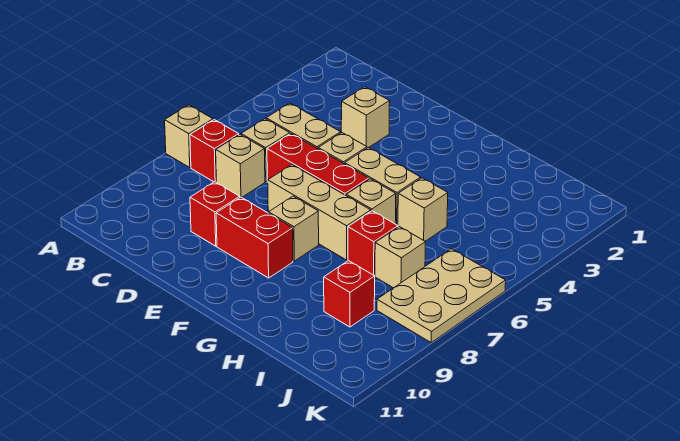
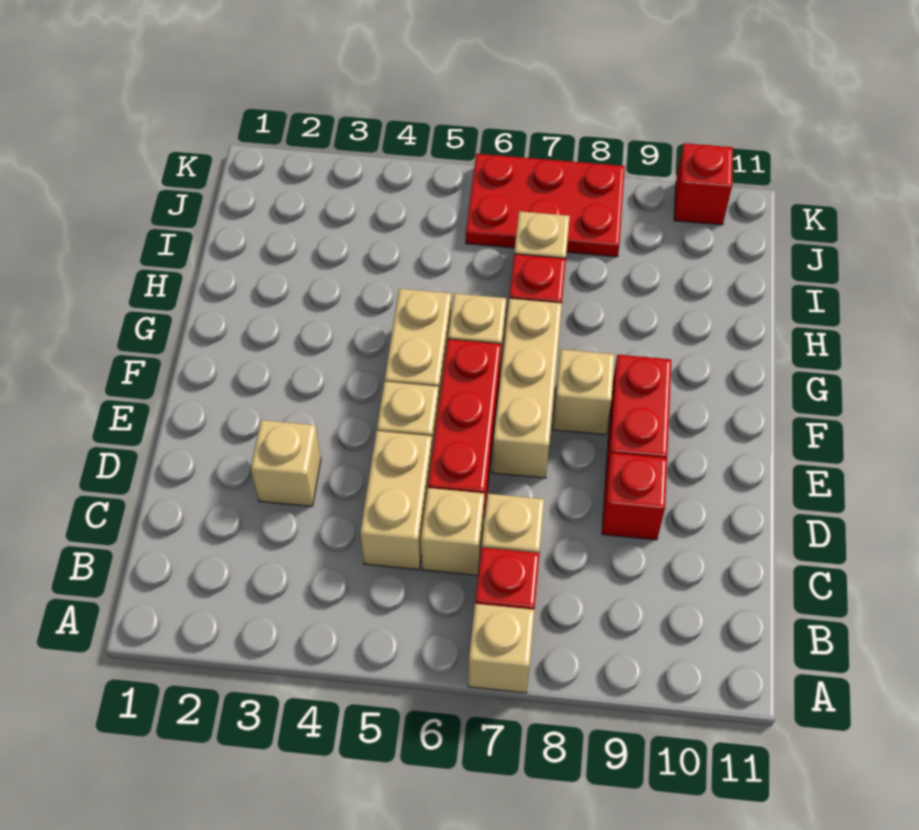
tan brick H5 level 1 -> none
red brick I9 level 1 -> red brick K10 level 1
tan plate J6:K8 level 1 -> red plate J6:K8 level 1

